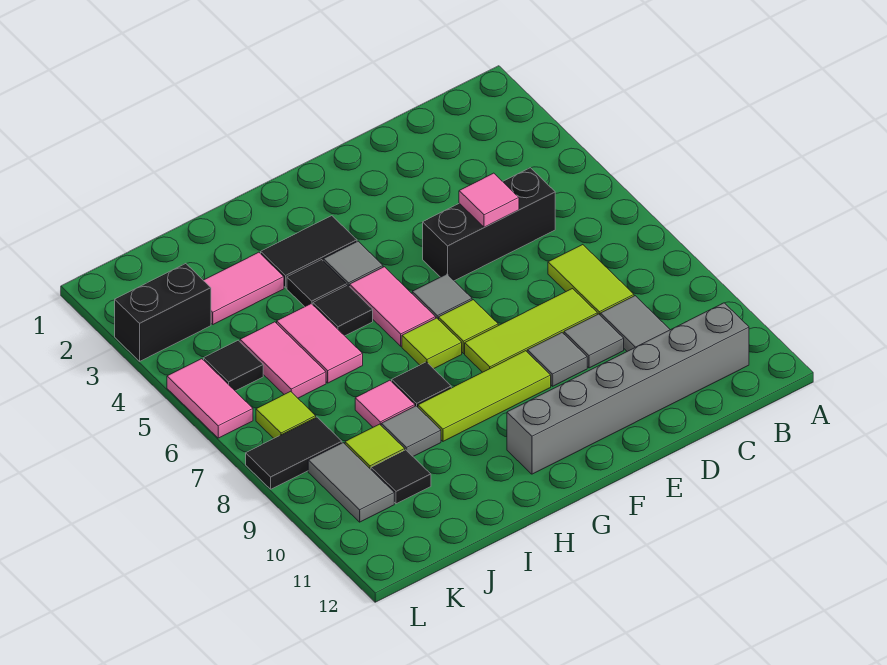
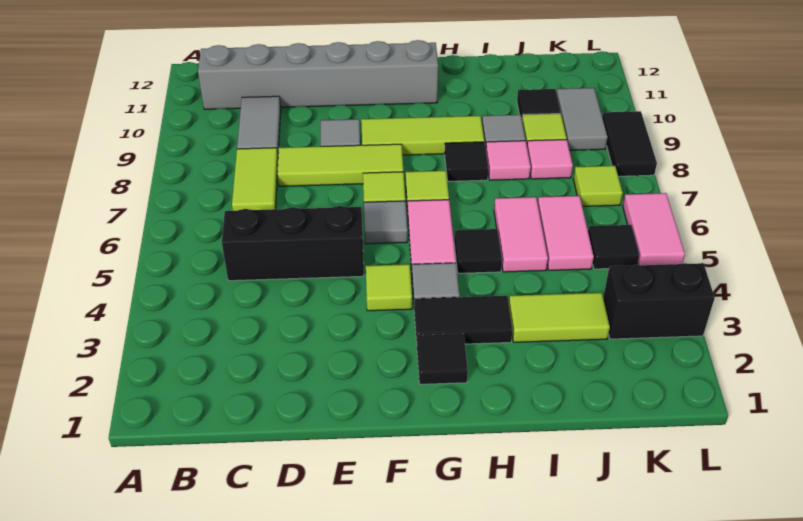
pink tile D5 level 2 -> pink tile J8 level 1
grey tile D9 level 1 -> none
none -> lime tile F4 level 1
black tile H4 level 1 -> black tile G2 level 1
pink tile I3:J3 level 1 -> lime tile I3:J3 level 1
black tile K8:L8 level 1 -> black tile L8:L9 level 1

